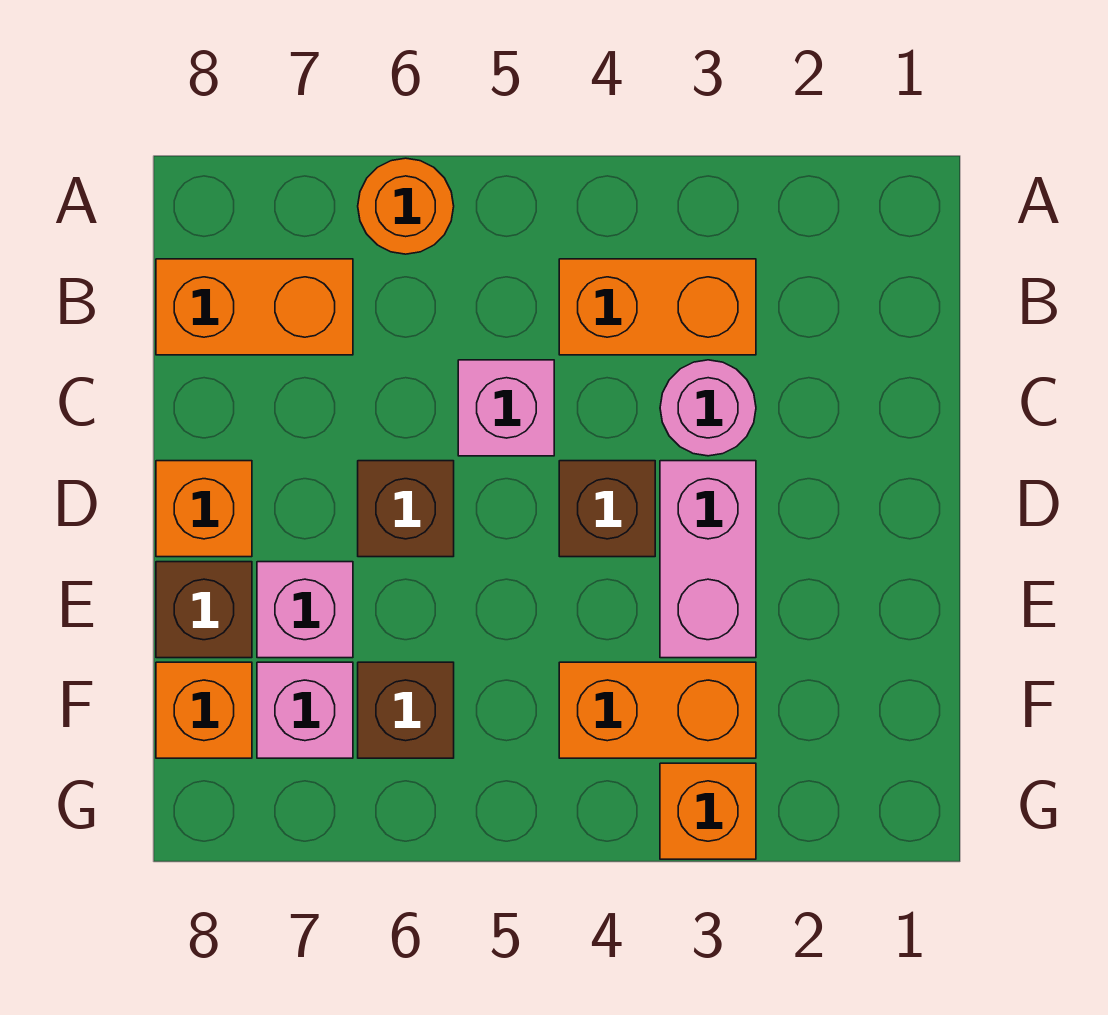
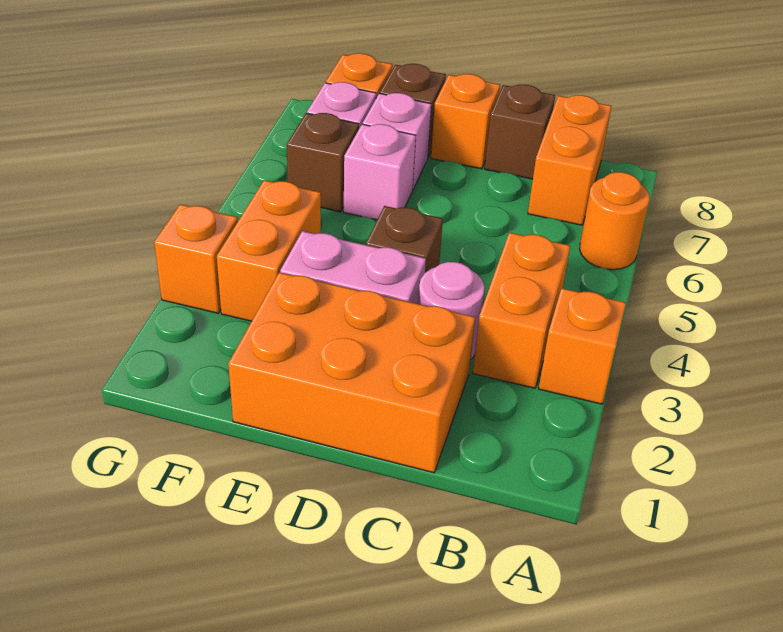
none -> orange brick A3 level 1
none -> orange brick C1:E2 level 1
pink brick C5 level 1 -> pink brick E6 level 1
brown brick D6 level 1 -> brown brick C8 level 1

